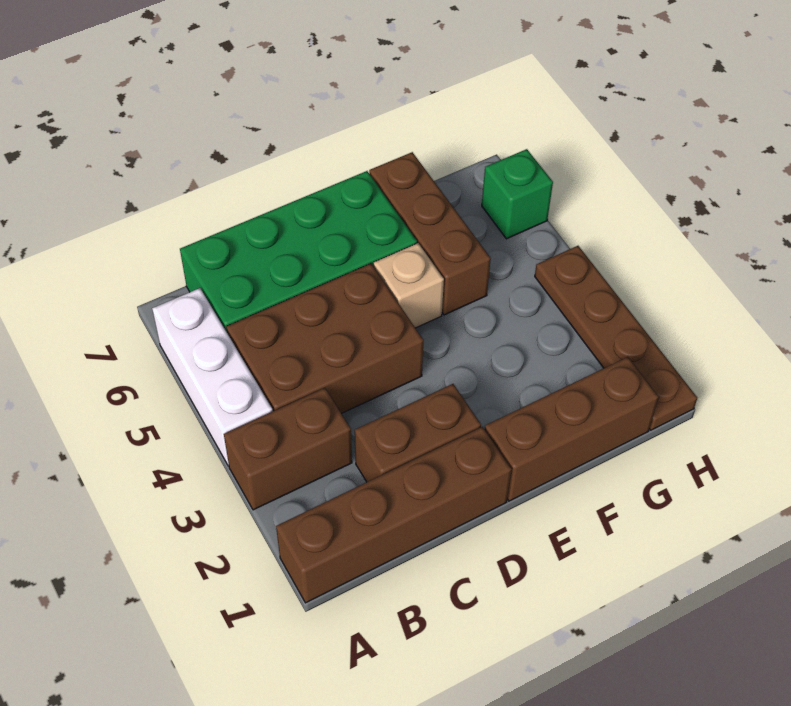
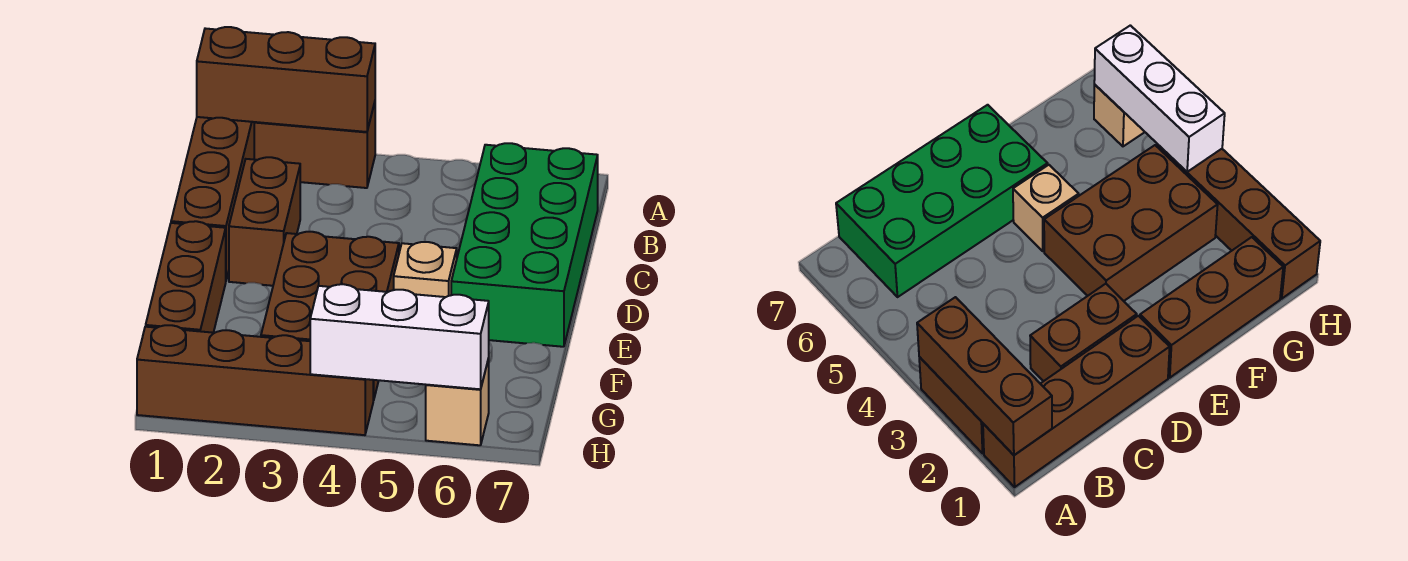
brown brick A3:B3 level 1 -> brown brick A2:A3 level 1
white brick A4:A6 level 1 -> white brick H4:H6 level 2
brown brick B4:D5 level 1 -> brown brick E3:G4 level 1
brown brick F5:F7 level 1 -> brown brick A1:A3 level 2
brown plate H1:H4 level 1 -> brown brick H1:H4 level 1
green brick H6 level 1 -> tan brick H6 level 1

